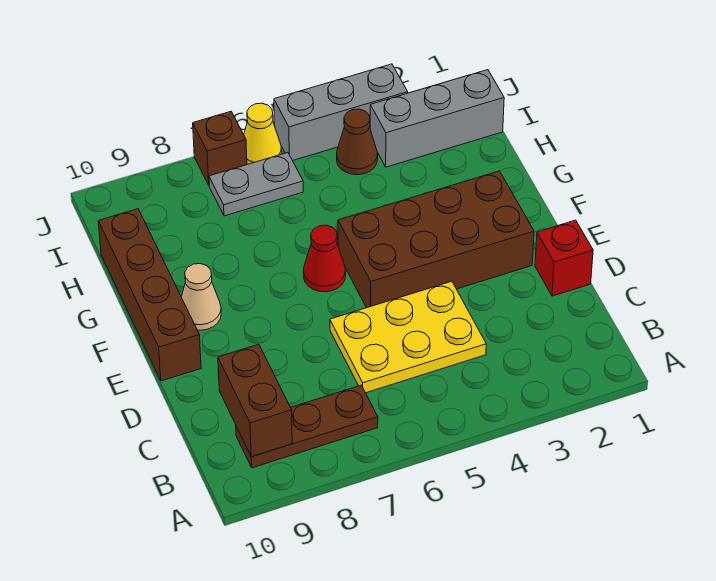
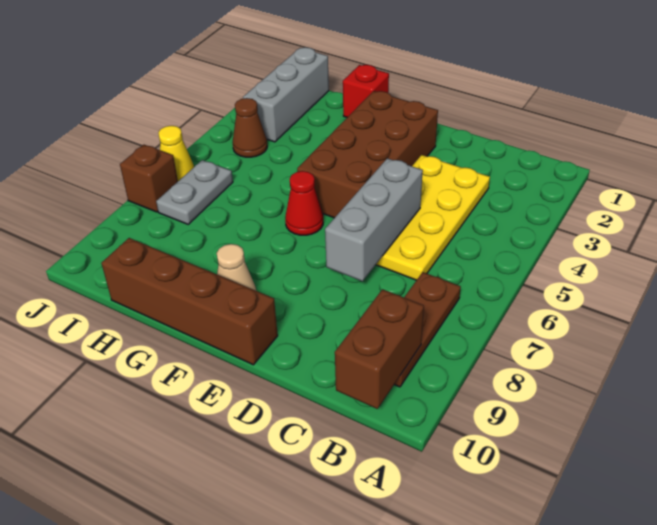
brown brick B9:C9 level 2 -> brown brick B9:B10 level 2
yellow plate C4:D6 level 1 -> yellow plate C3:D6 level 1
red brick D1 level 1 -> red brick G1 level 1
grey brick J3:J5 level 1 -> grey brick D5:D7 level 2

